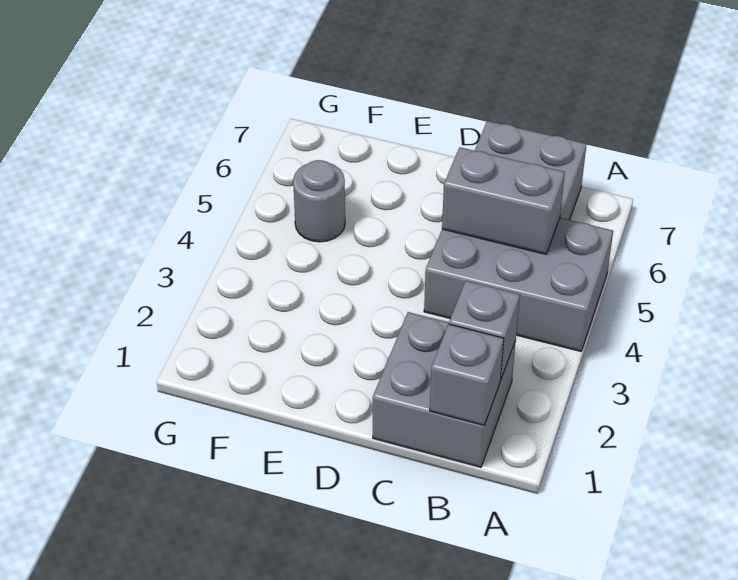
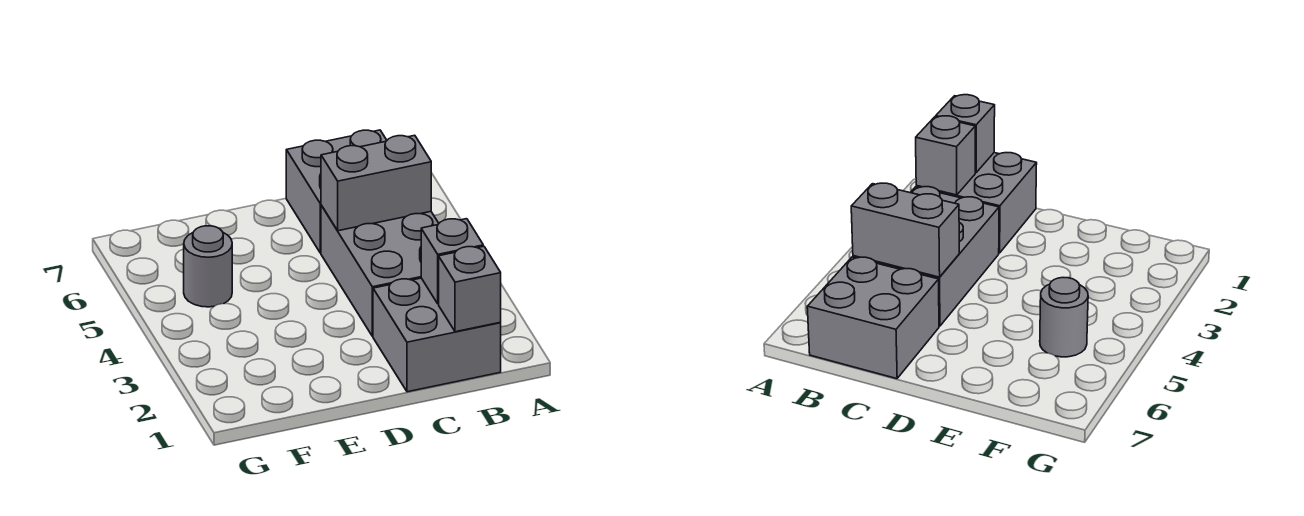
grey brick A4:C5 level 1 -> grey brick B3:C5 level 1

